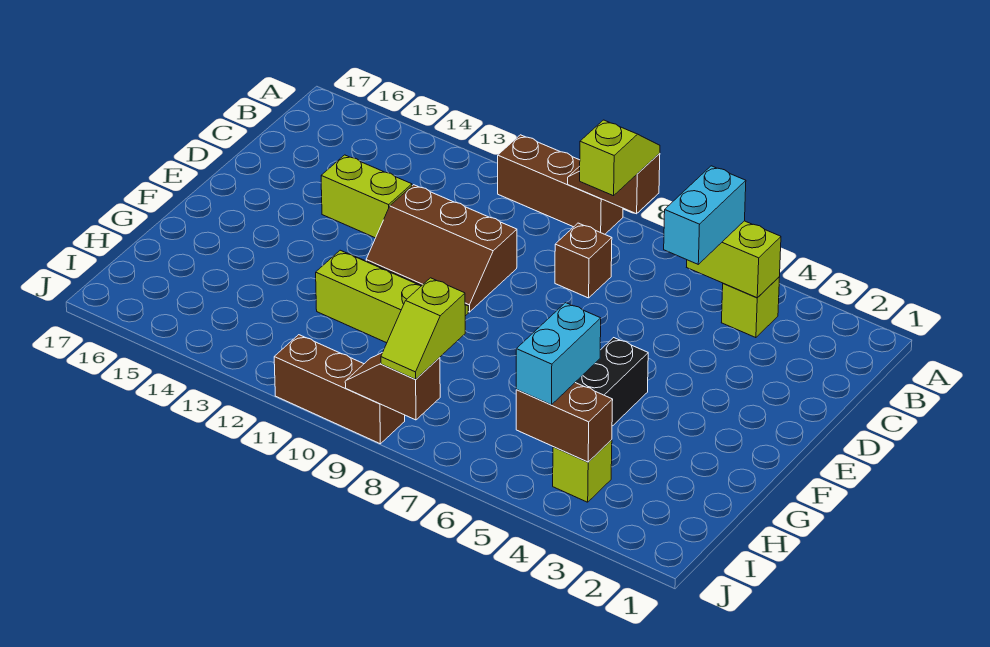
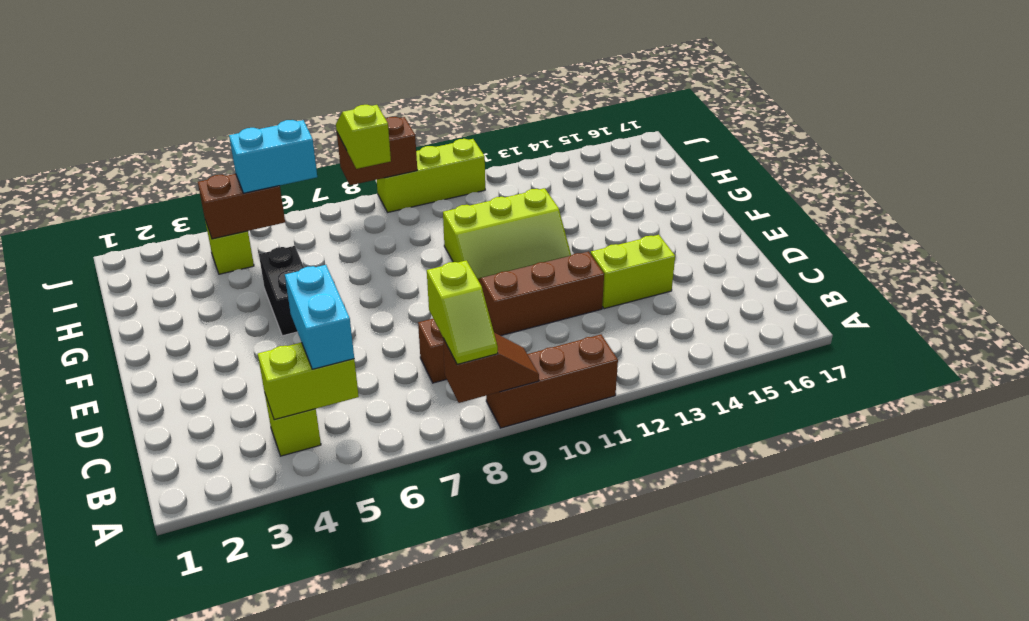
cyan brick H5:I5 level 3 -> cyan brick I5:I6 level 3
brown slope J8:J9 level 2 top 8 -> brown brick J8:J9 level 2
brown brick J9:J11 level 1 -> lime brick J9:J11 level 1

